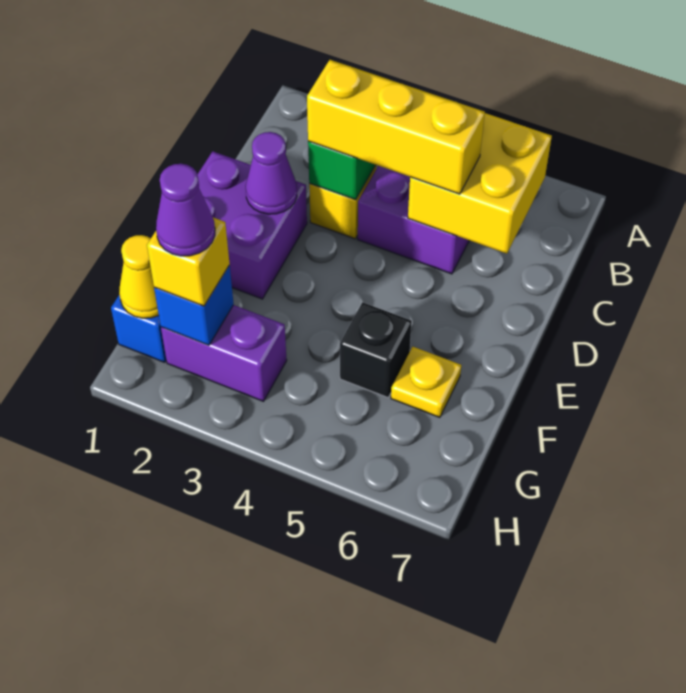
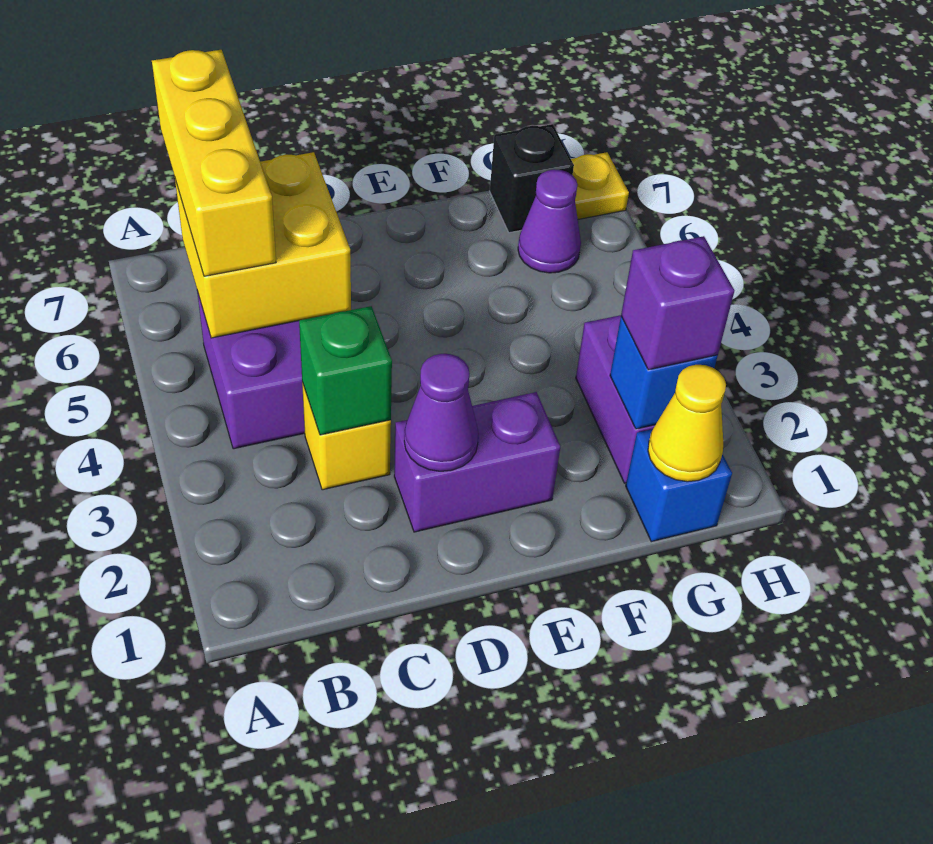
yellow brick C3:C5 level 3 -> yellow brick B5:B7 level 3
purple brick D1:E2 level 1 -> purple brick D2:E2 level 1
black brick F5 level 1 -> black brick G7 level 1
yellow plate F6 level 1 -> yellow plate H7 level 1
yellow brick G2 level 3 -> purple brick G2 level 3
purple cone G2 level 4 -> purple cone G6 level 1

